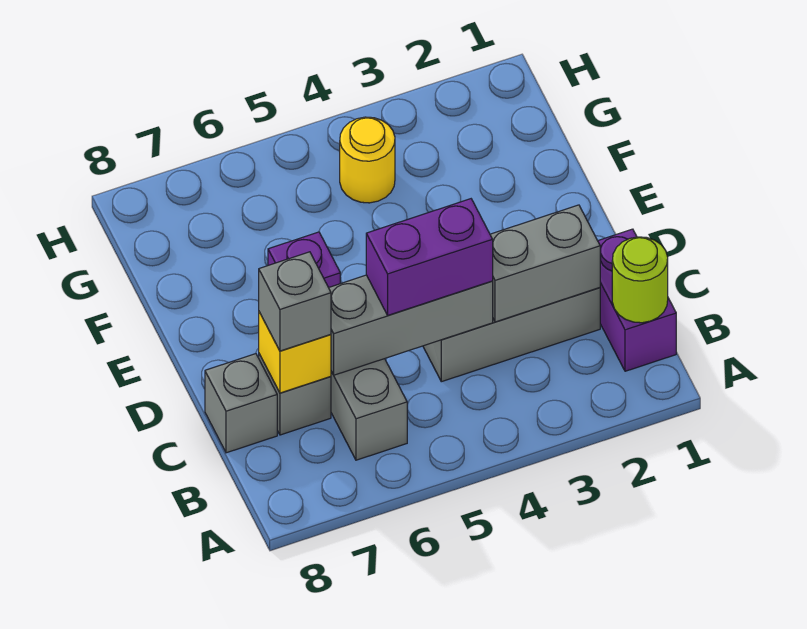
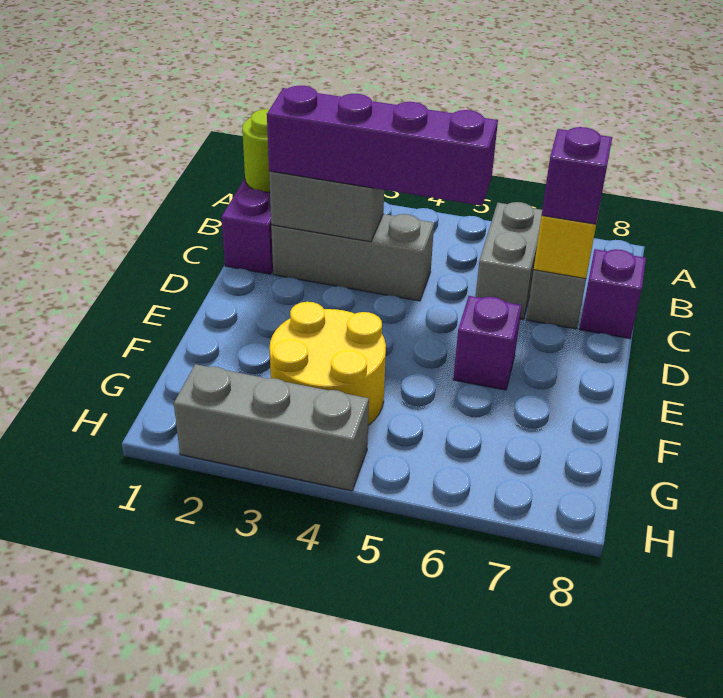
grey brick C4:C6 level 2 -> grey brick H2:H4 level 1
purple brick C4:C5 level 3 -> purple brick C2:C5 level 3
grey brick C7 level 3 -> purple brick C7 level 3
grey brick C8 level 1 -> purple brick C8 level 1
yellow round brick G4 level 1 -> yellow round brick F3:G4 level 1

